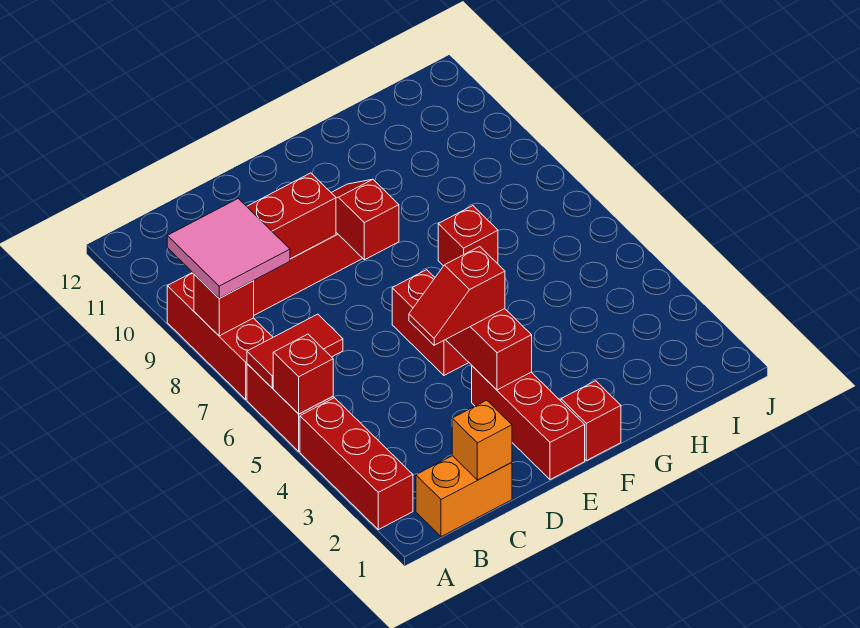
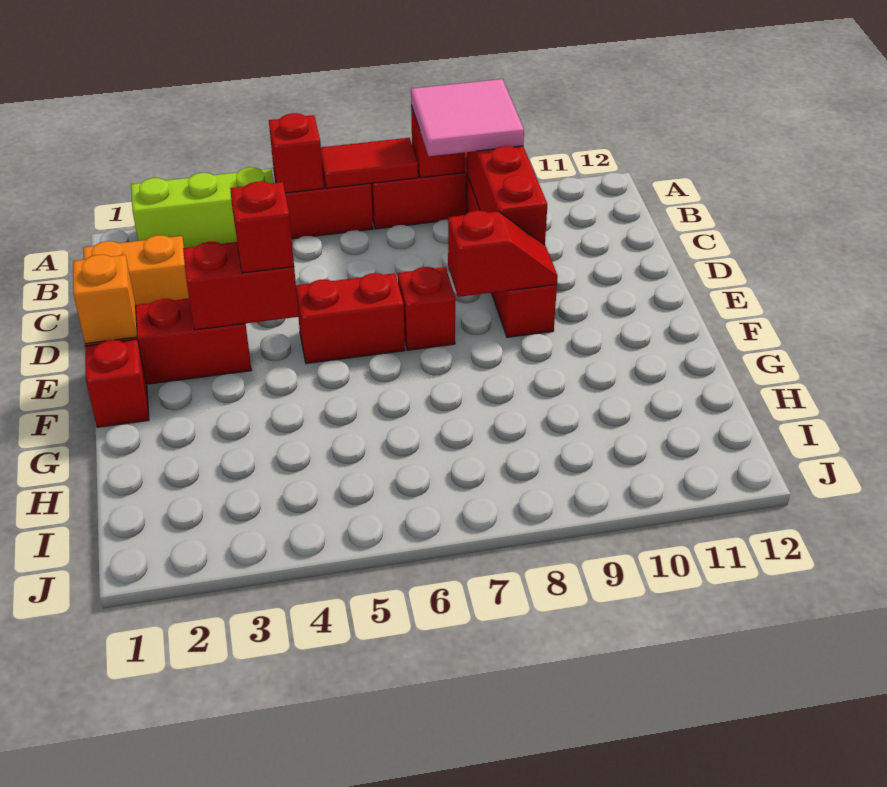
red brick A2:A4 level 1 -> lime brick A2:A4 level 1
red tile A6:B6 level 2 -> red tile A6:A7 level 2
orange brick B1:C1 level 1 -> orange brick C1:C2 level 1
orange brick C1 level 2 -> orange brick E1 level 2
red brick G7 level 1 -> red brick E7 level 1

